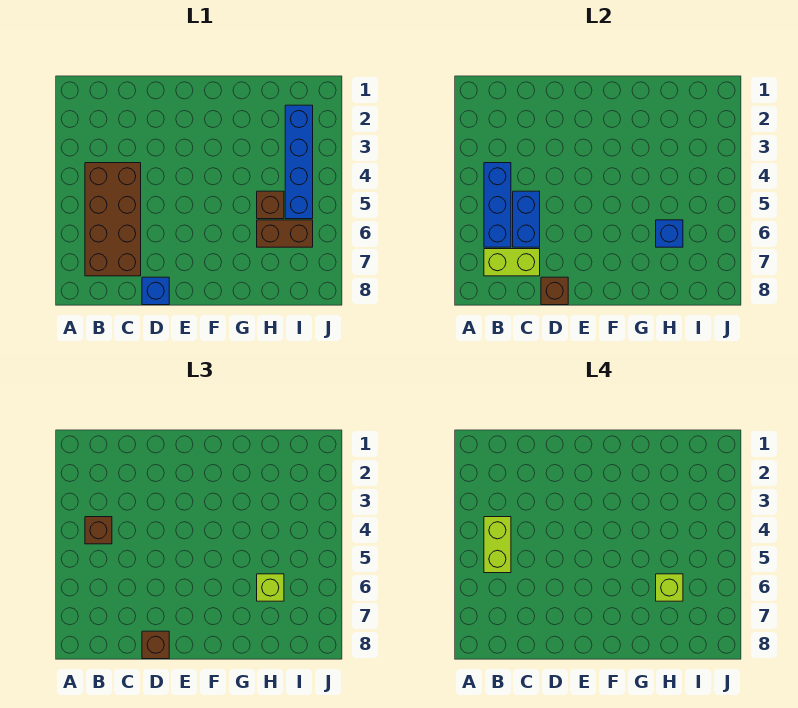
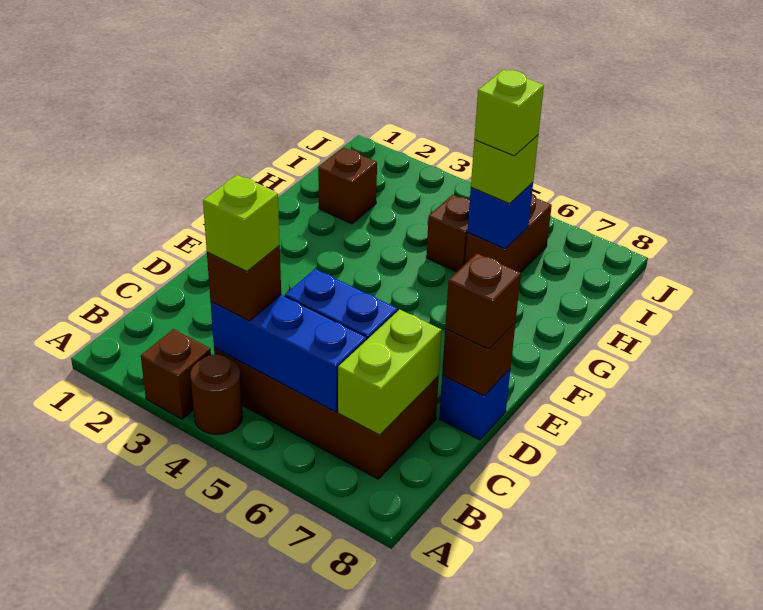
none -> brown brick A3 level 1
none -> brown round brick A4 level 1
lime brick B4:B5 level 4 -> lime brick B4 level 4
none -> brown brick H2 level 1
blue brick I2:I5 level 1 -> none

